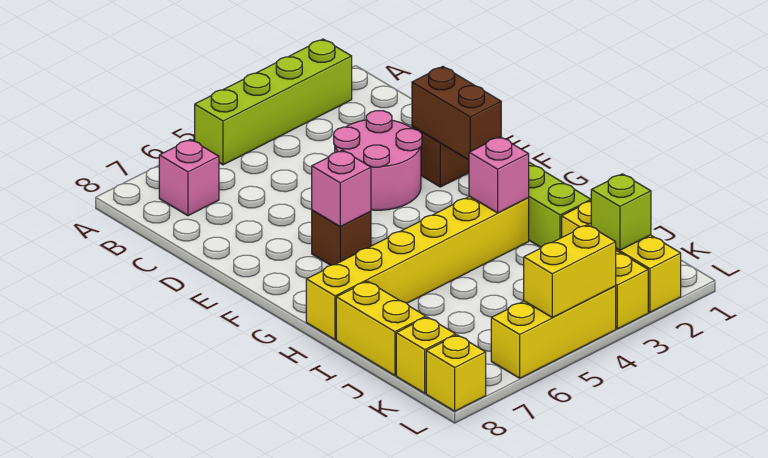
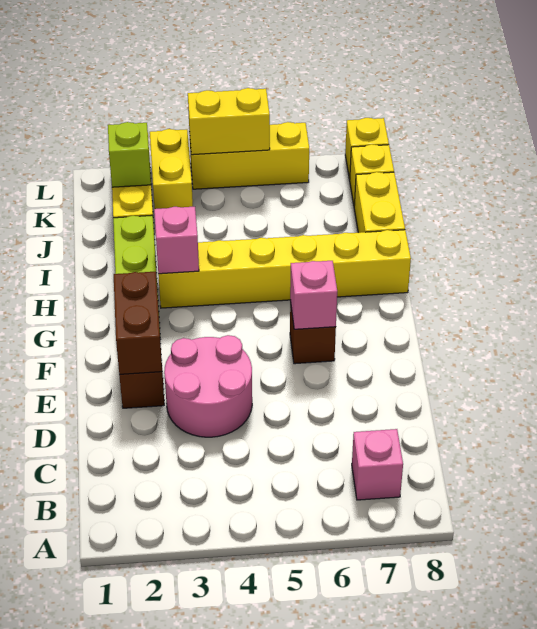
lime brick A2:A5 level 1 -> none

